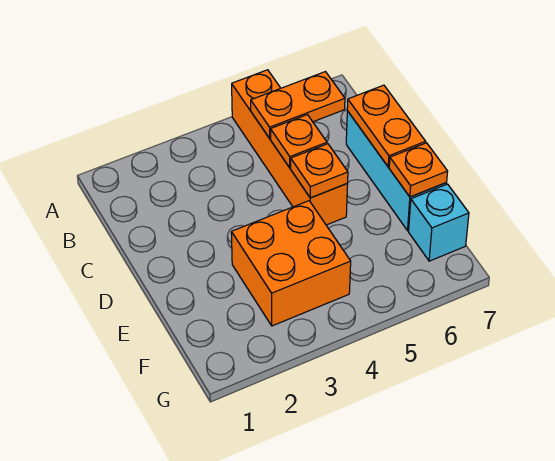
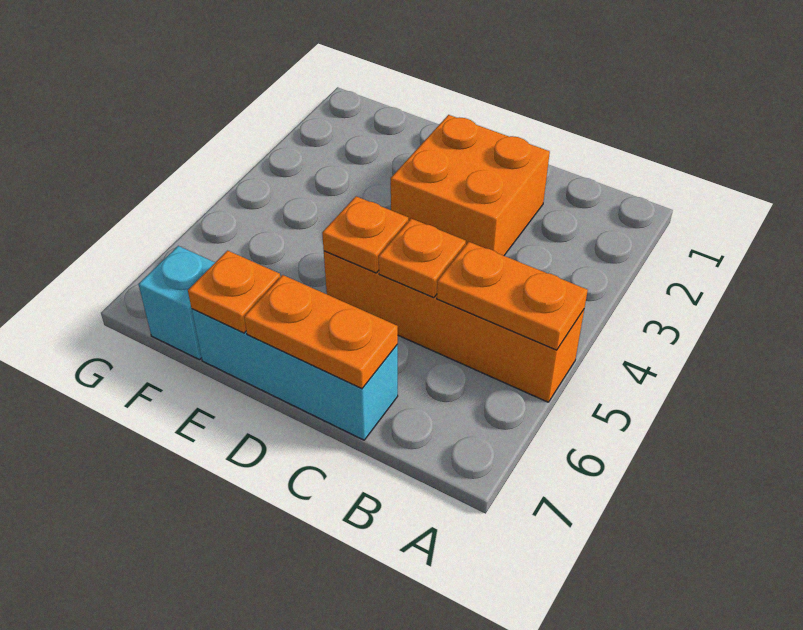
orange plate B5:B6 level 2 -> orange plate A5:B5 level 2
orange brick E3:F4 level 1 -> orange brick C2:D3 level 1

